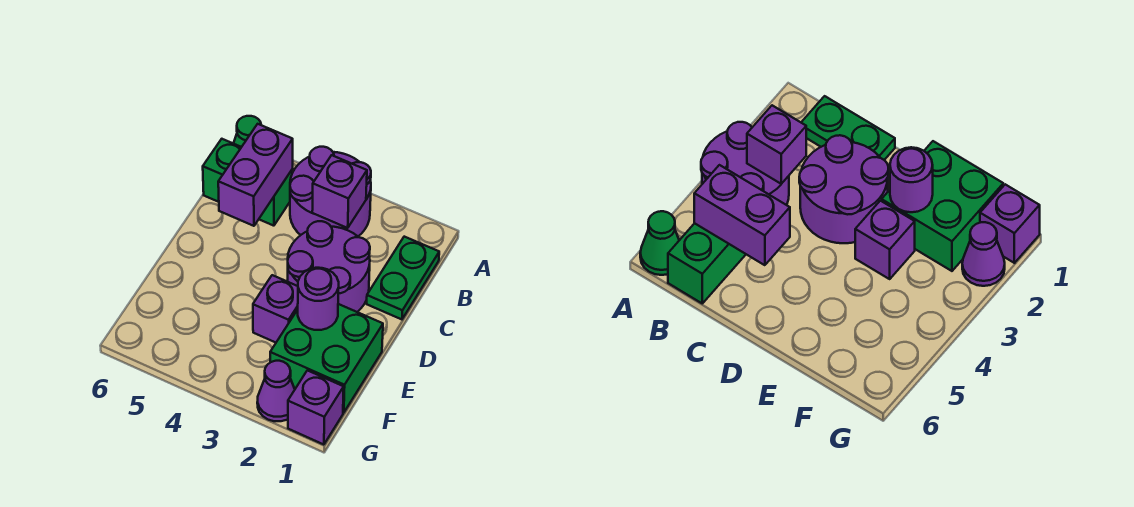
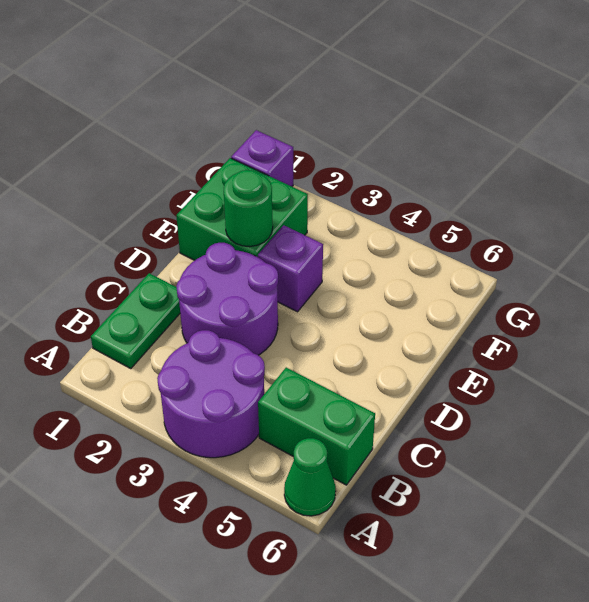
purple brick B3 level 2 -> none
purple brick B5:C5 level 2 -> none
purple round brick E2 level 2 -> green round brick E2 level 2
purple cone G2 level 1 -> none

